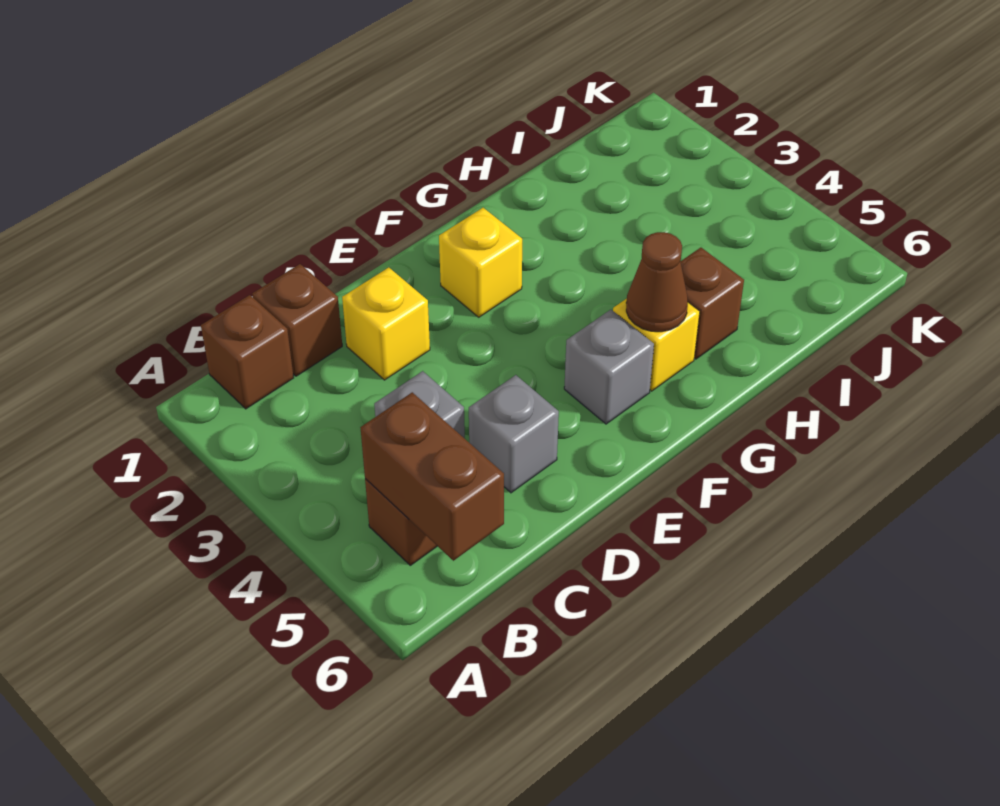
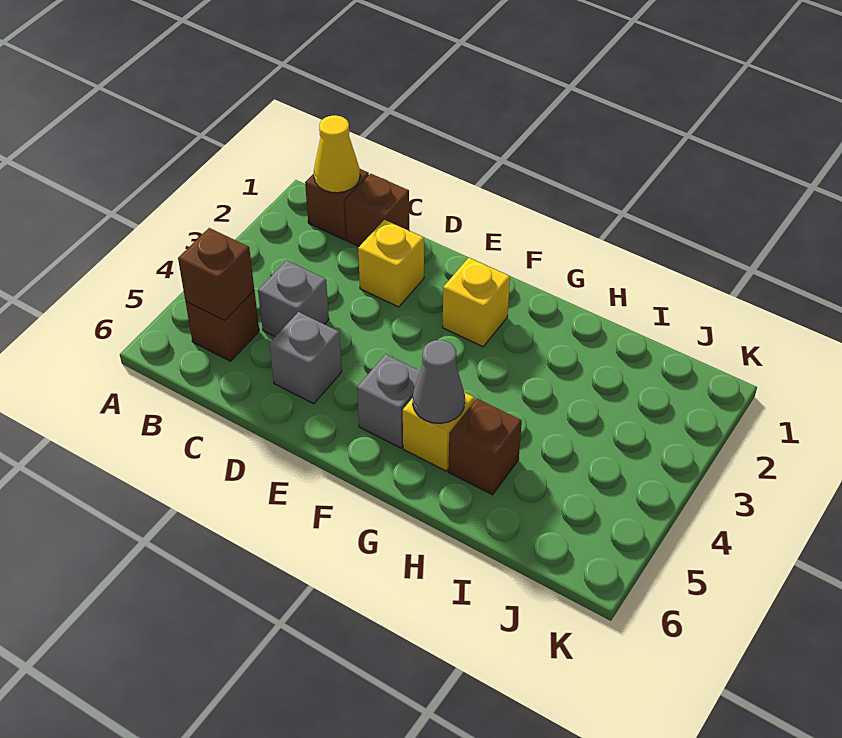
none -> yellow cone B1 level 2
brown brick B5:B6 level 2 -> brown brick B5 level 2
brown cone G5 level 2 -> grey cone G5 level 2

